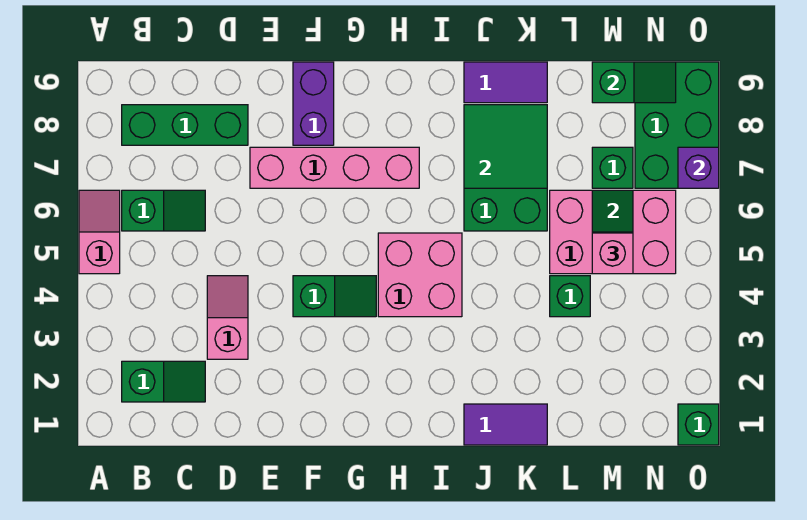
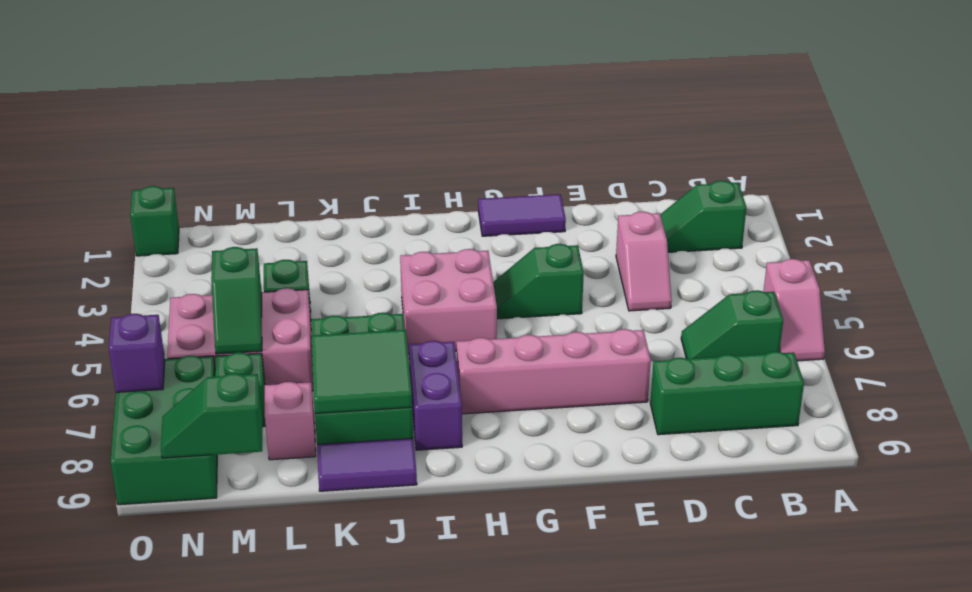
purple brick F8:F9 level 1 -> purple brick I7:I8 level 1
purple tile J1:K1 level 1 -> purple tile F1:G1 level 1
pink brick M5 level 3 -> pink brick L8 level 1

